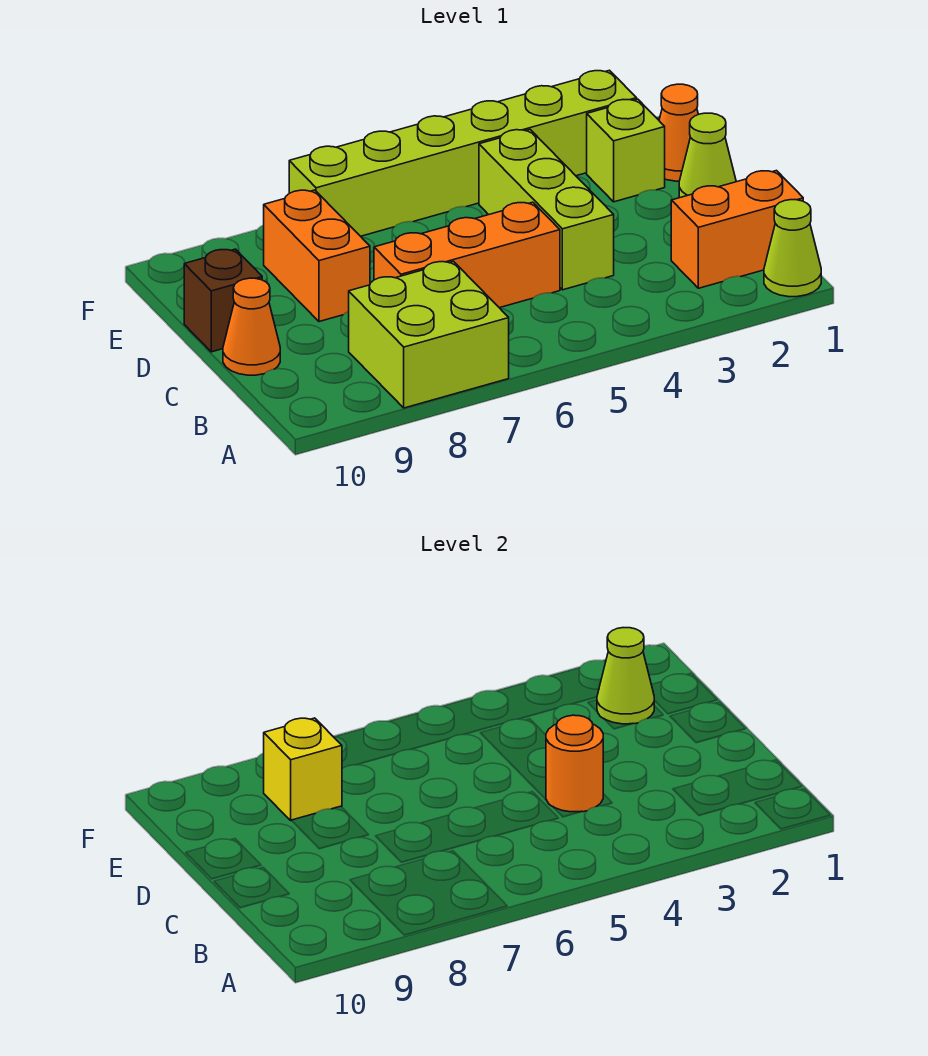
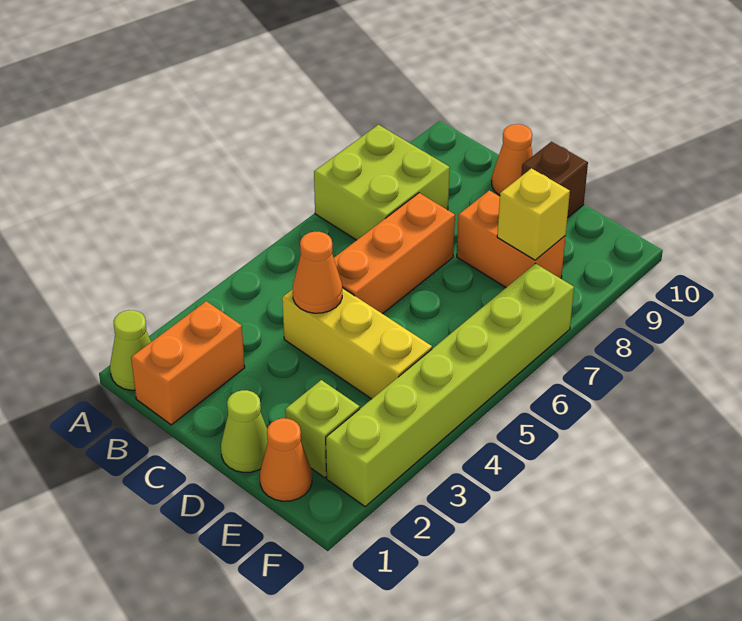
lime brick C4:E4 level 1 -> yellow brick C4:E4 level 1
orange round brick C4 level 2 -> orange cone C4 level 2
lime cone E2 level 2 -> none

